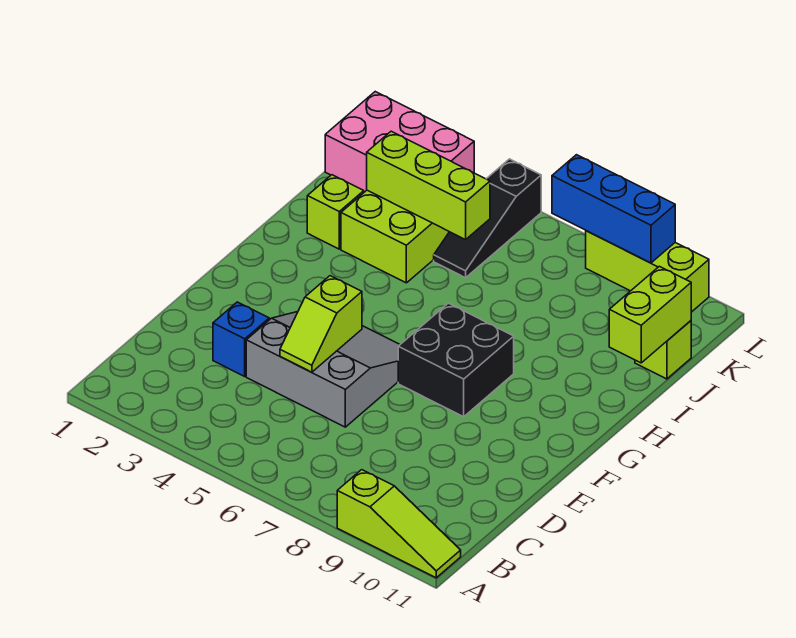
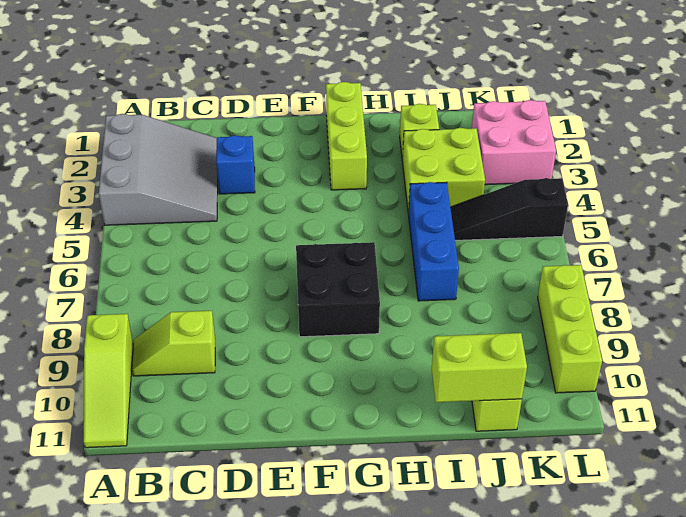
grey slope D4:F6 level 1 top D -> grey slope A2:C4 level 1 top A
lime slope D5:E5 level 2 top E -> lime slope B9:C9 level 1 top C
lime brick J3:J5 level 2 -> lime brick G1:G3 level 1
pink brick K1:L3 level 1 -> pink brick K2:L3 level 1
blue brick L7:L9 level 2 -> blue brick I5:I7 level 1

